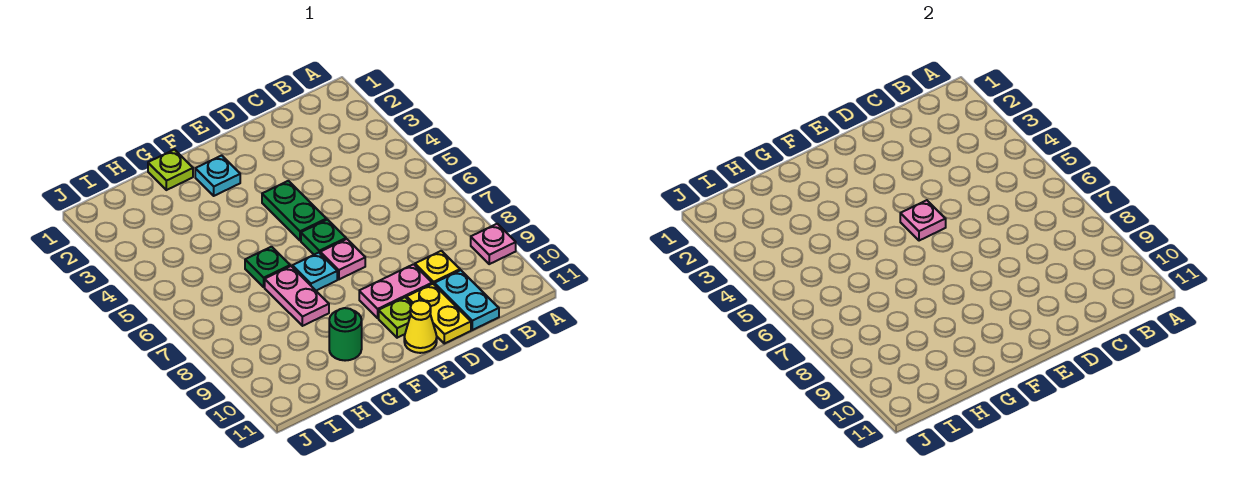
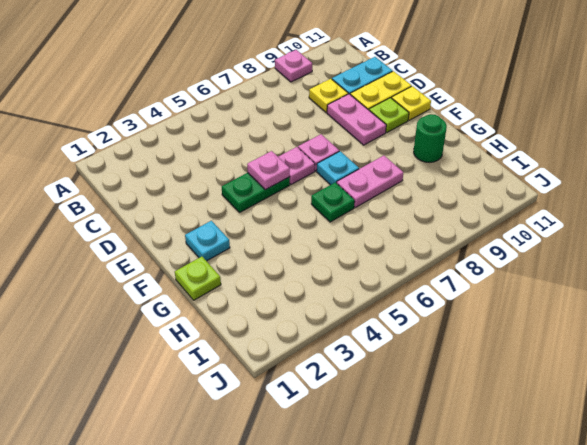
green plate E6 level 1 -> pink plate E6 level 1
yellow cone E11 level 1 -> yellow plate E11 level 1

